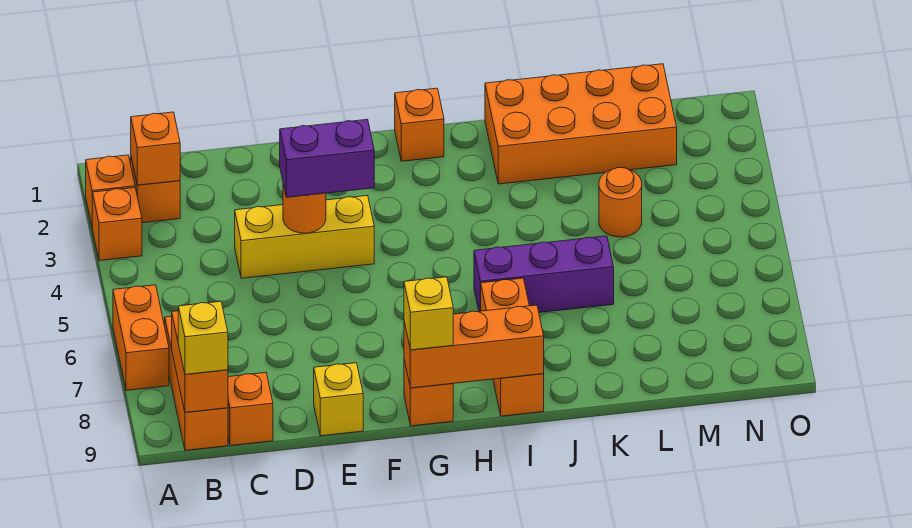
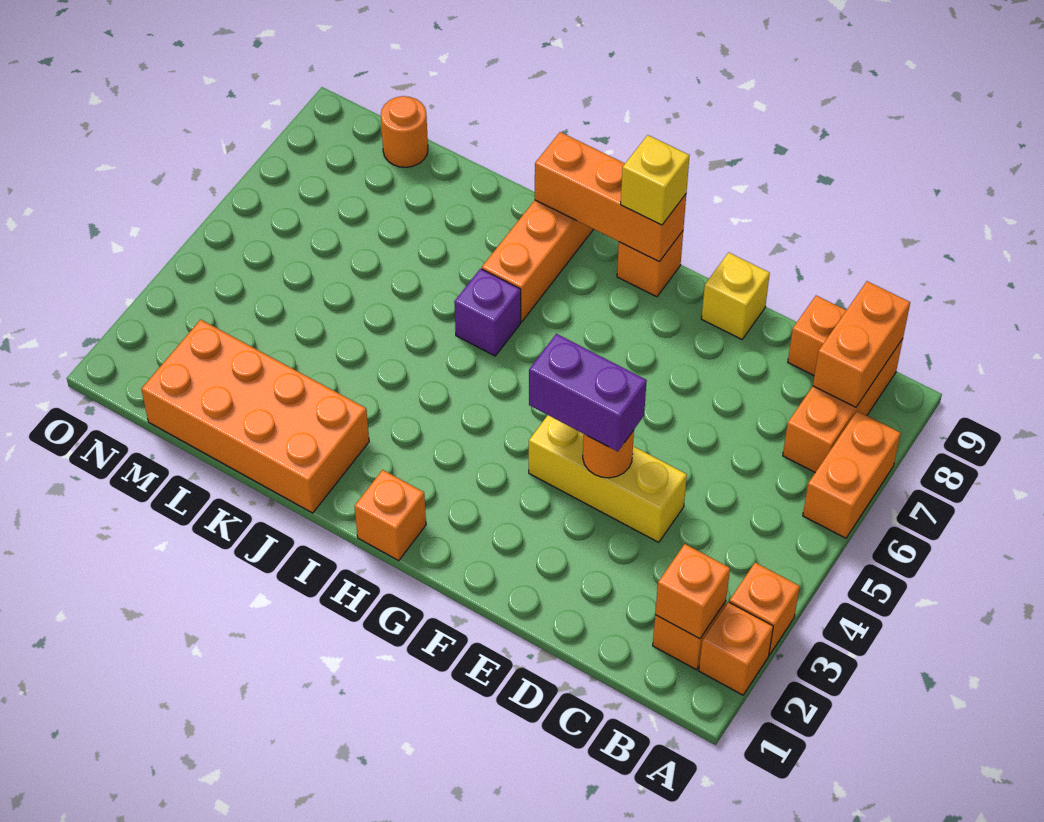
yellow brick B9 level 3 -> none
purple brick I6:K6 level 1 -> purple brick I6 level 1
orange round brick L4 level 1 -> orange round brick M9 level 1

